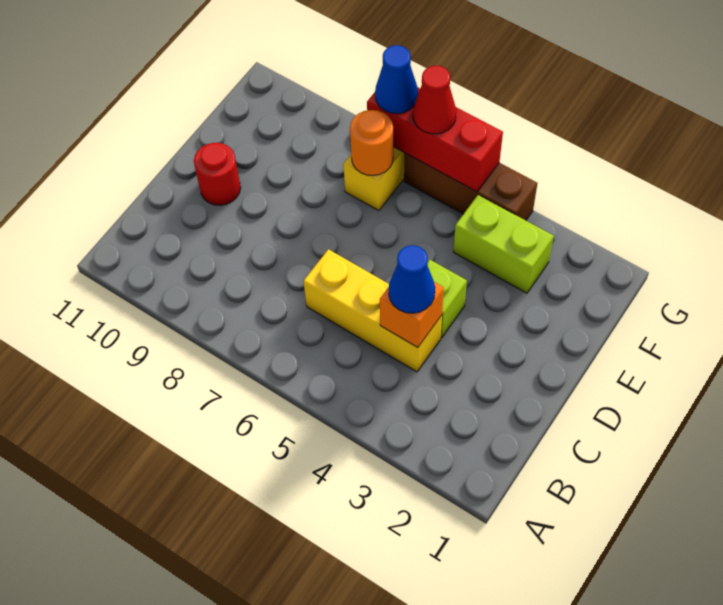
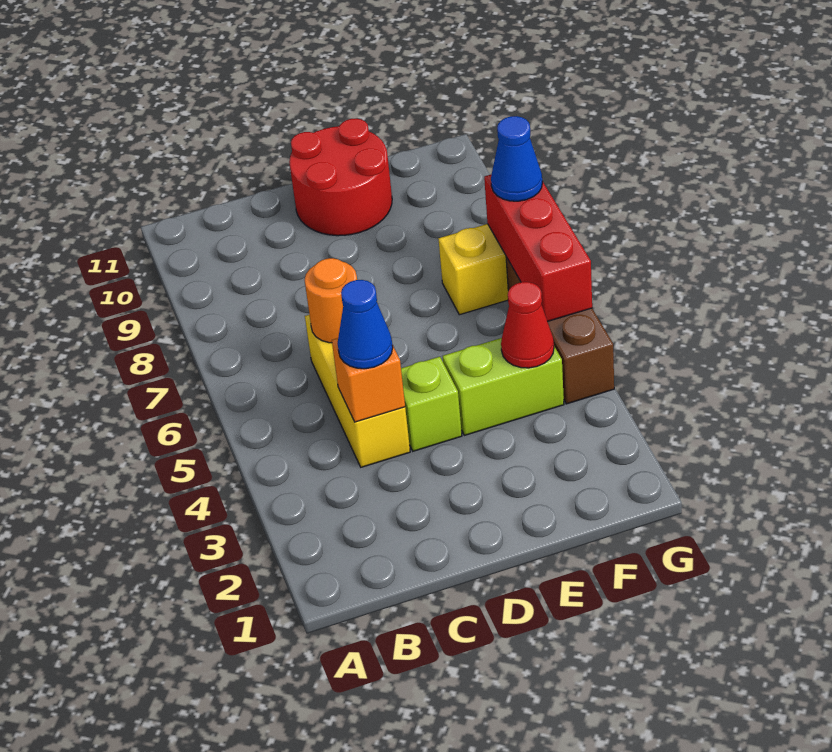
red round brick D10 level 1 -> red round brick D10:E11 level 1
lime brick F3:F4 level 1 -> lime brick E4:F4 level 1
orange round brick F7 level 2 -> orange round brick C6 level 2
red cone G6 level 3 -> red cone F4 level 2

